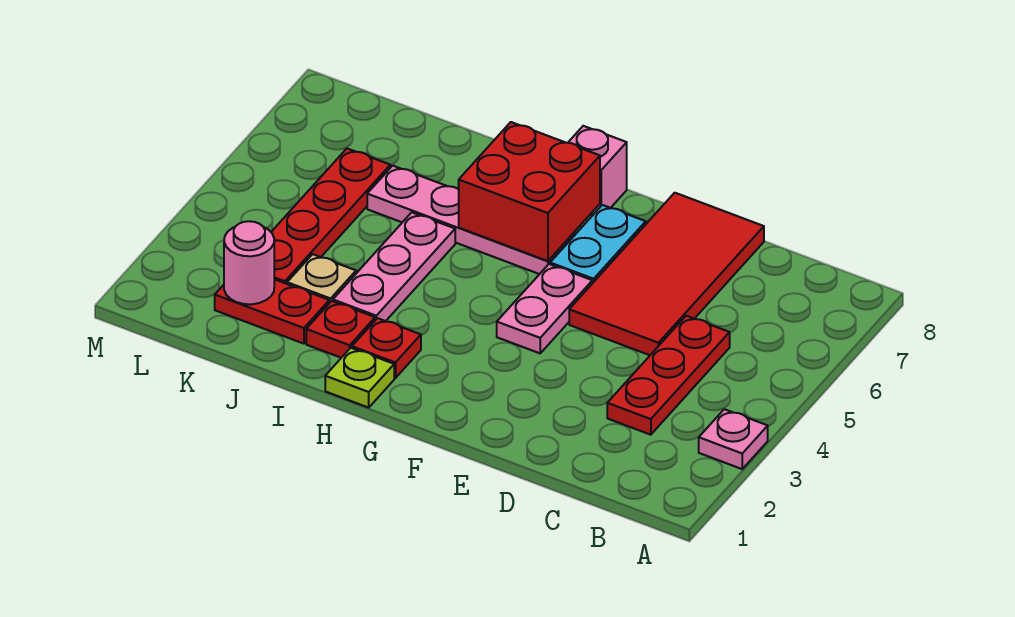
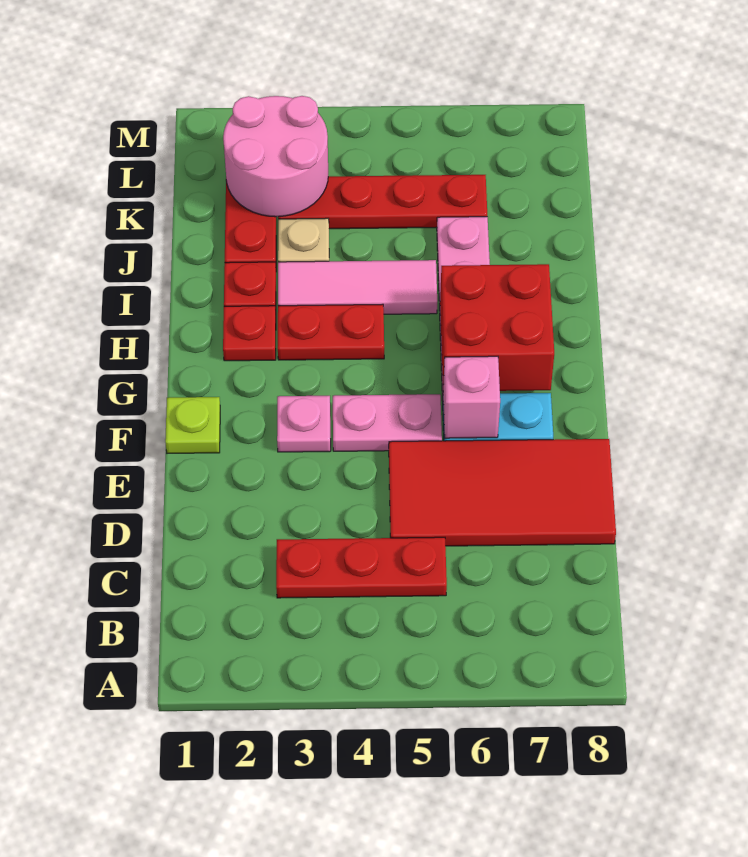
pink plate A3 level 1 -> pink plate F3 level 1
pink brick G8 level 1 -> pink brick F6 level 2
lime plate H1 level 1 -> lime plate F1 level 1
none -> red plate H3:H4 level 1
pink plate I3:I5 level 1 -> pink tile I3:I5 level 1
pink round brick K2 level 2 -> pink round brick K2:L3 level 2

